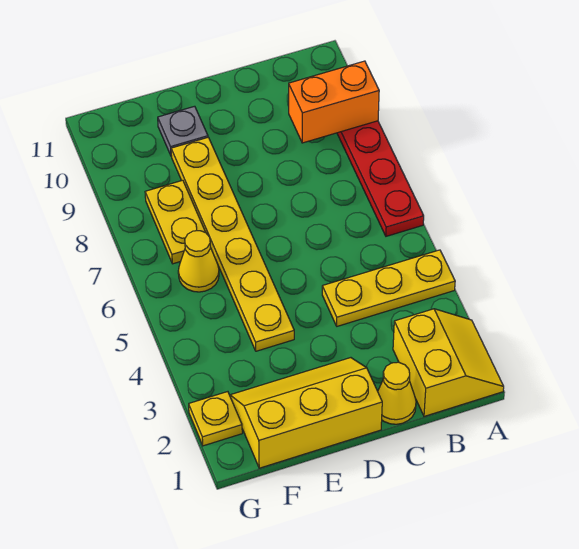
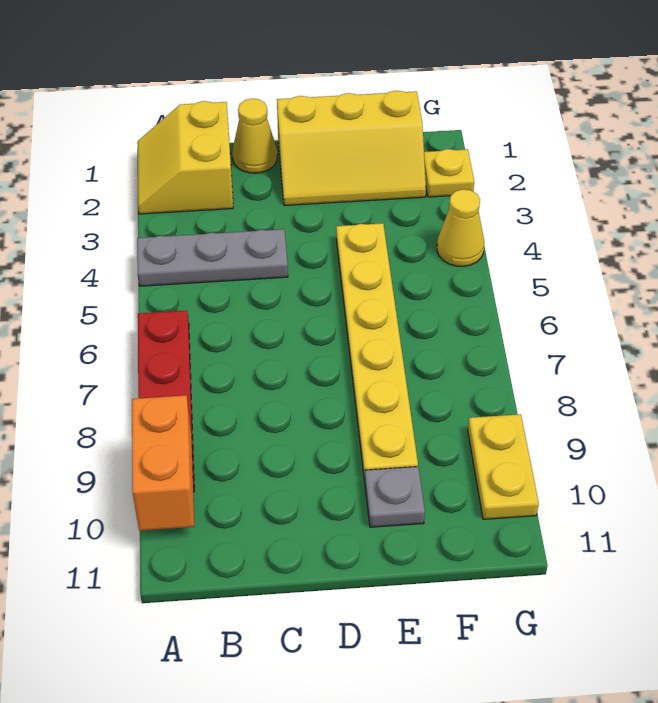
yellow plate A4:C4 level 1 -> grey plate A4:C4 level 1
orange brick A9:B9 level 2 -> orange brick A9:A10 level 2
yellow cone F6 level 1 -> yellow cone G4 level 1
yellow plate F7:F8 level 1 -> yellow plate G9:G10 level 1

